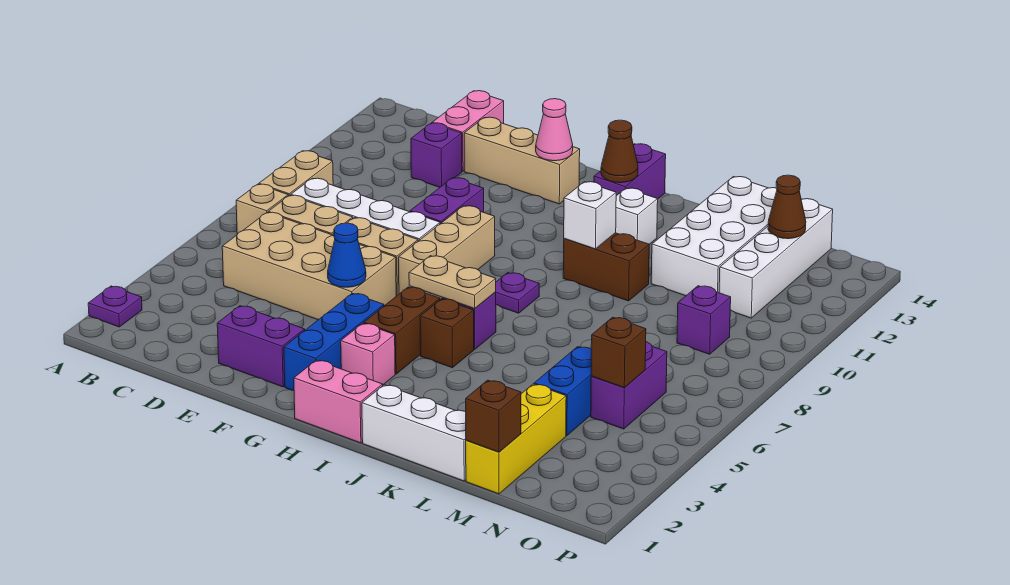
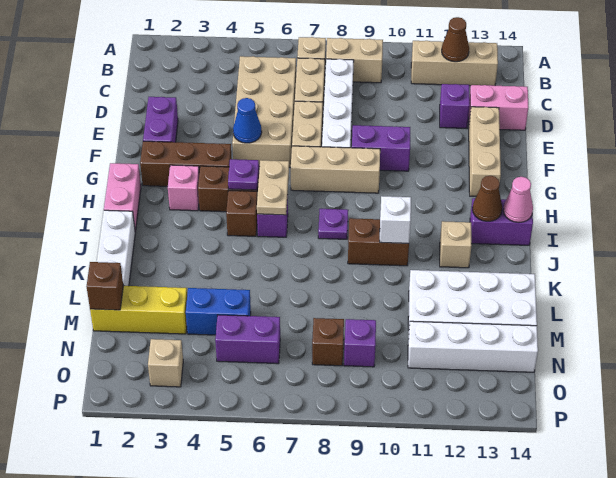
purple plate A2 level 1 -> purple plate H5 level 2
none -> tan brick B11:B13 level 1
blue brick G2:G4 level 1 -> brown brick G2:G4 level 1
pink cone G13 level 2 -> pink cone I14 level 2
brown brick J10:K10 level 1 -> brown brick J9:J10 level 1
white brick J12 level 1 -> tan brick J12 level 1
brown brick N5 level 2 -> brown brick N8 level 1
brown cone N13 level 2 -> brown cone B12 level 2
none -> tan brick O3 level 1

